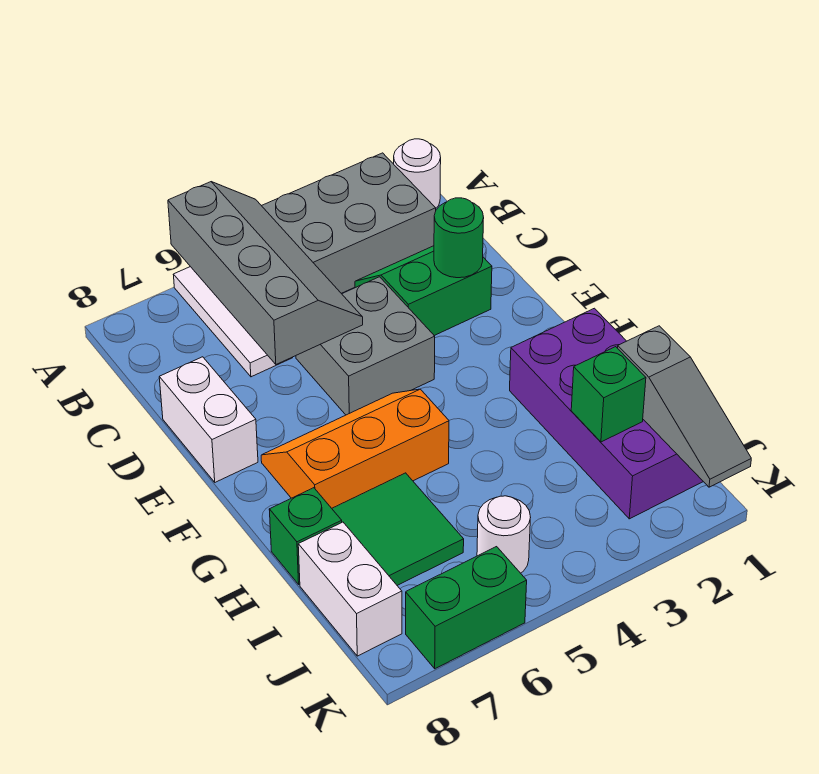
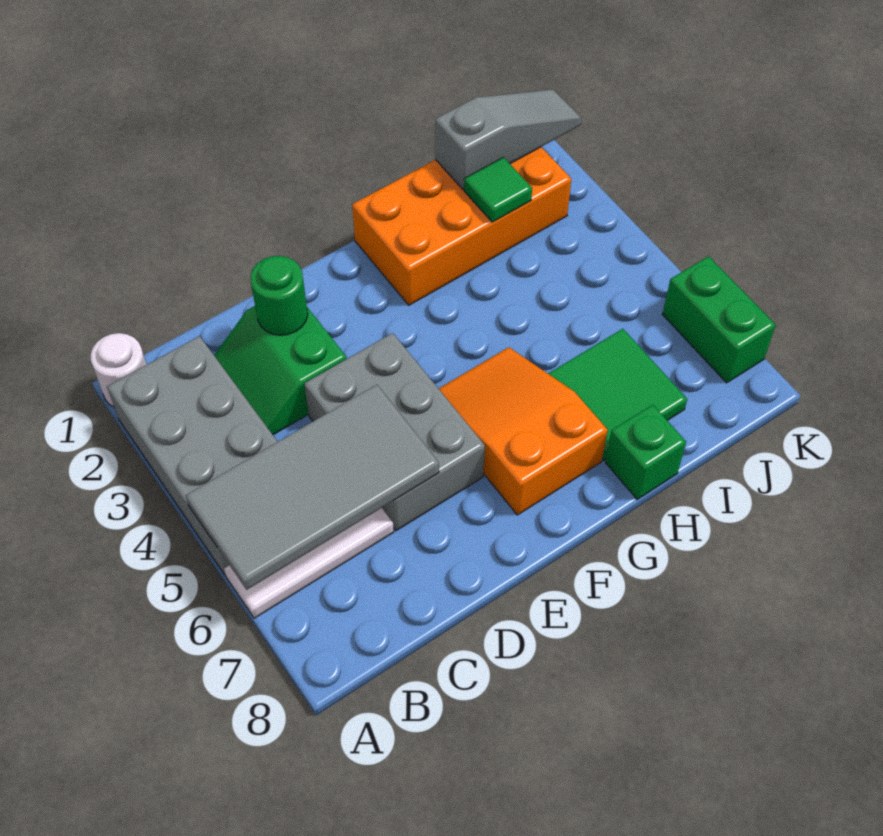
grey slope A5:D6 level 2 top 6 -> grey tile A5:D6 level 2
grey brick D4:E5 level 1 -> grey brick D4:E6 level 1
white brick D8:E8 level 1 -> none
orange slope F5:G7 level 1 top G -> orange slope F5:G7 level 1 top 7
purple brick G1:J2 level 1 -> orange brick G1:J2 level 1
green brick I2 level 2 -> green tile I2 level 2
white brick I8:J8 level 1 -> none
white round brick J5 level 1 -> none

